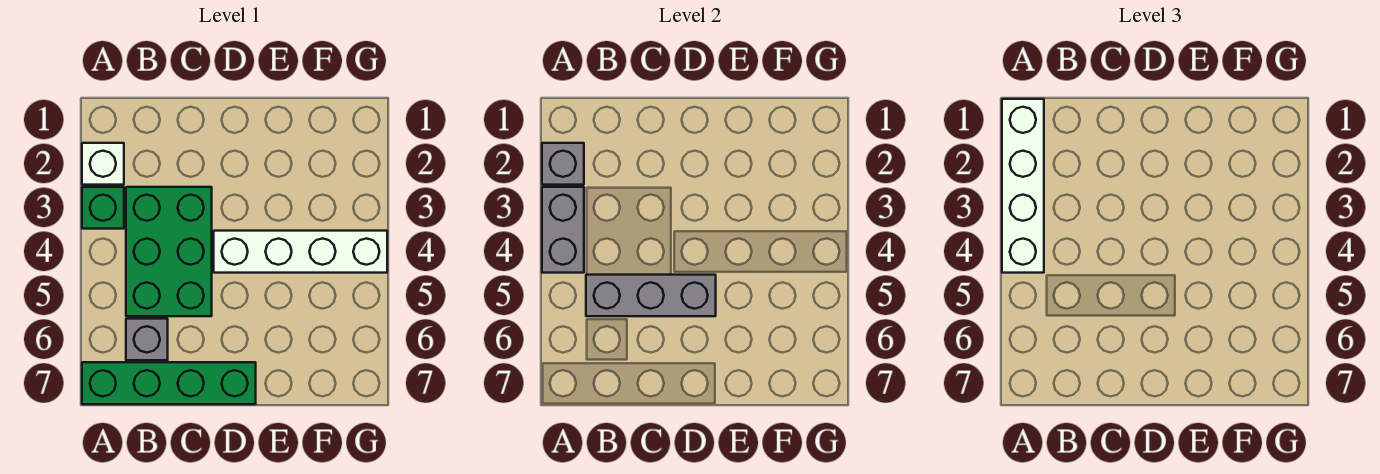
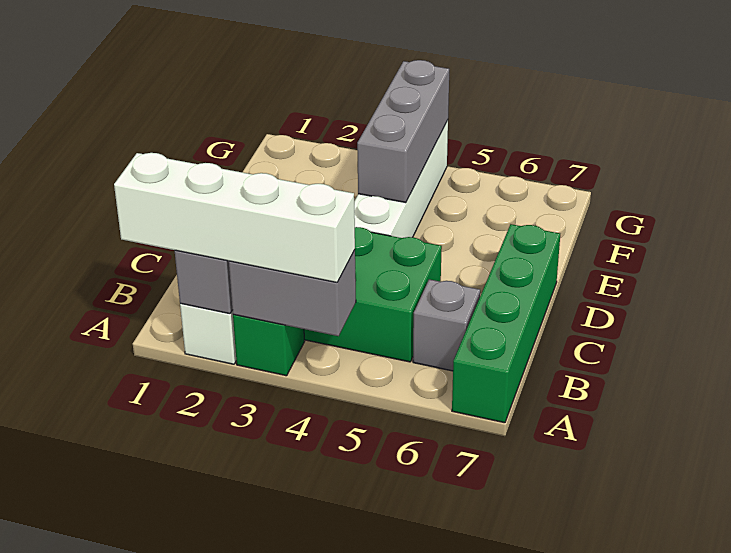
grey brick B5:D5 level 2 -> grey brick E4:G4 level 2

